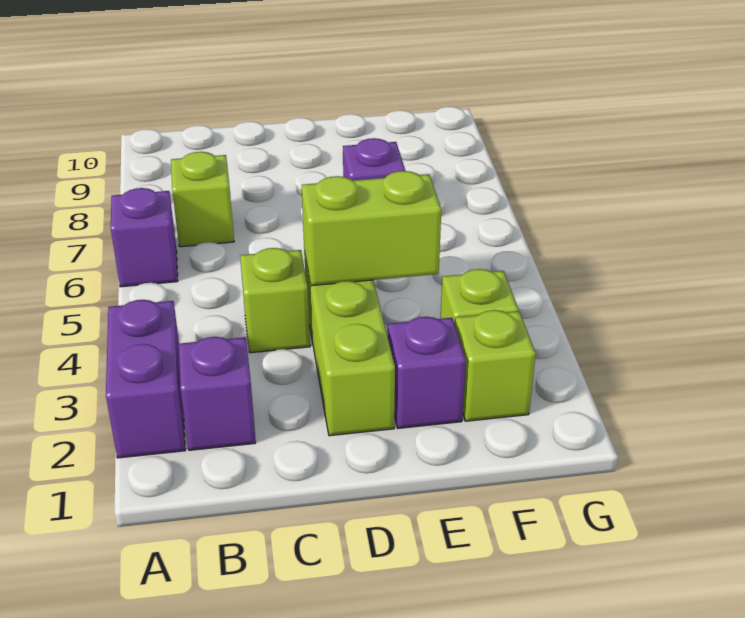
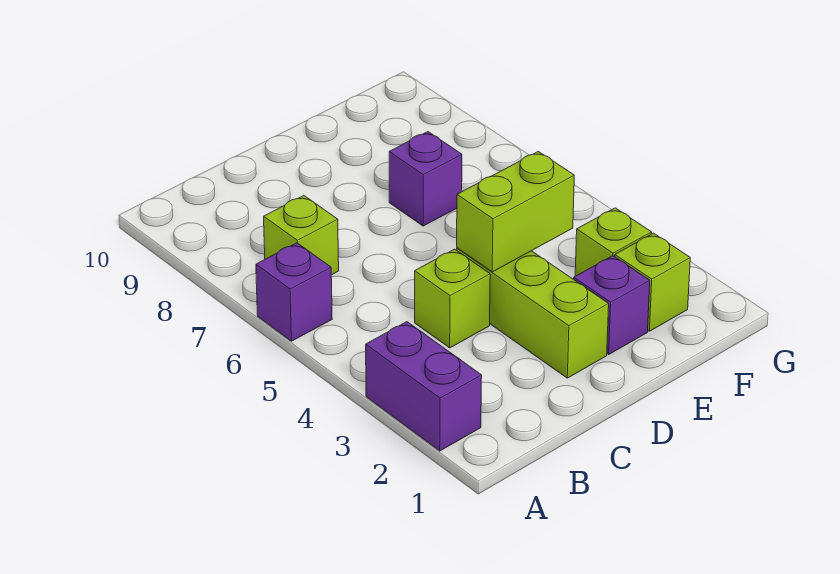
purple brick B2 level 1 -> none

